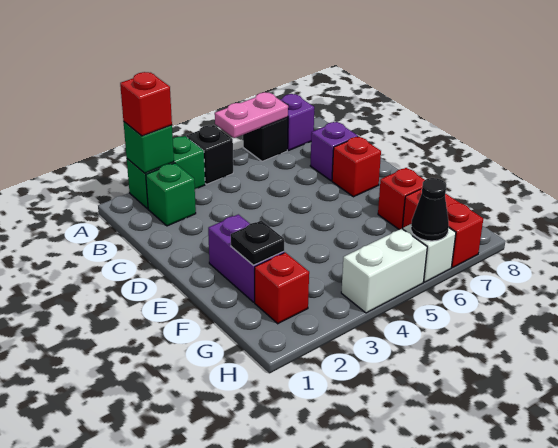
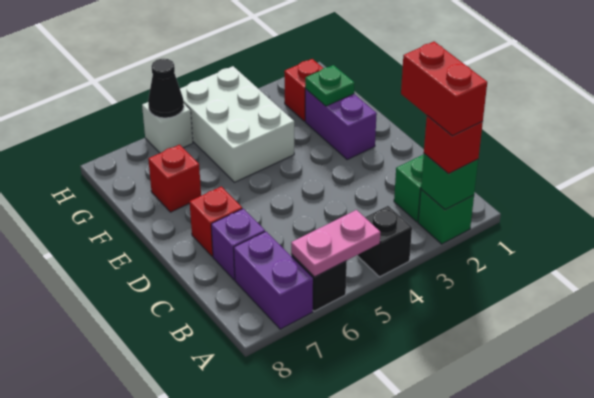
green brick A2:A3 level 1 -> green brick A2 level 1
purple brick A7 level 1 -> purple brick A7:B7 level 1
black plate F2 level 2 -> green plate F2 level 2
red brick G7:H7 level 1 -> red brick A2:B2 level 4
white brick H4:H5 level 1 -> white brick F4:H5 level 1

